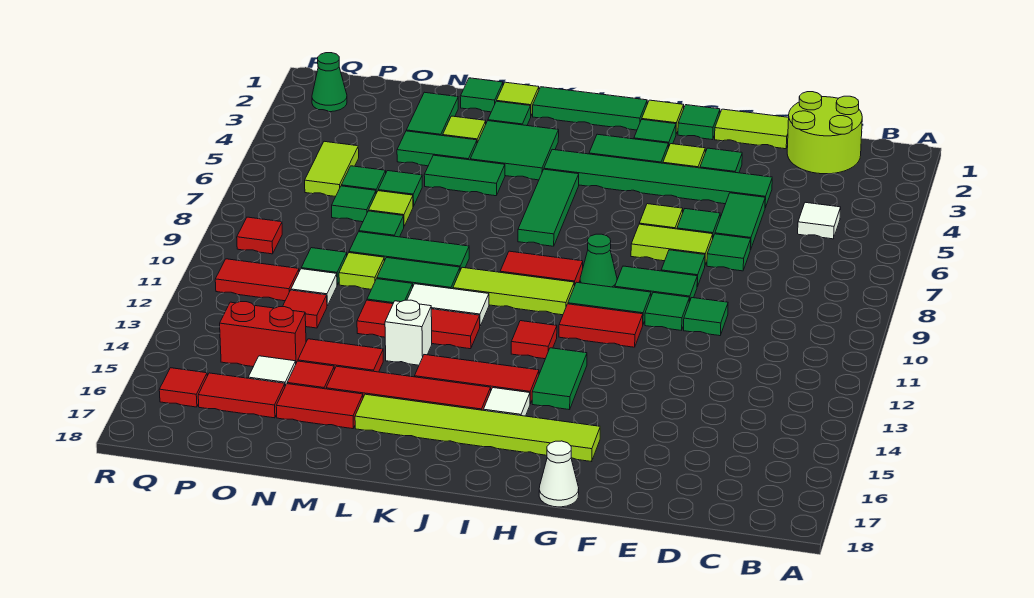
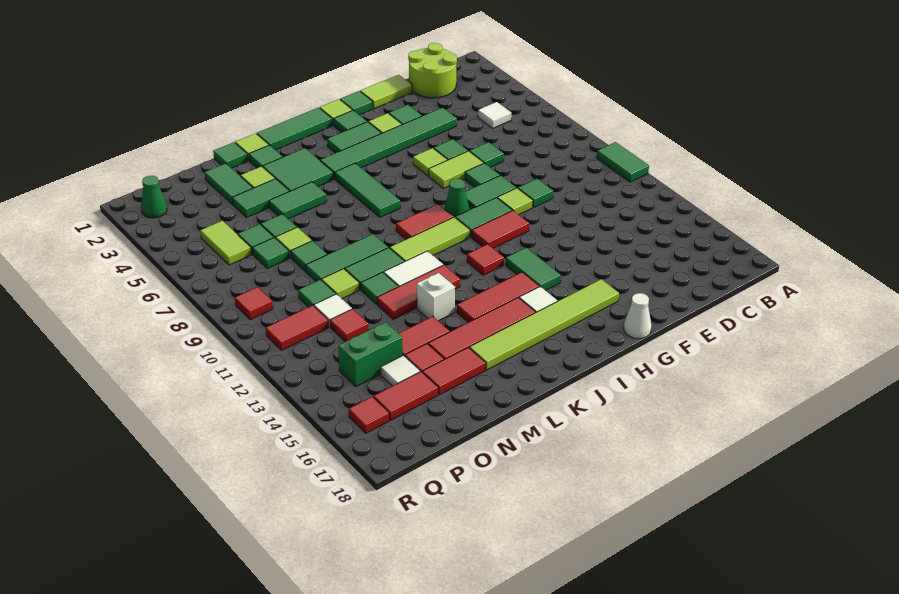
green tile E5:E6 level 1 -> green tile A10:A11 level 1
green tile F10 level 1 -> lime tile F10 level 1
red brick O14:P14 level 1 -> green brick O14:P14 level 1

